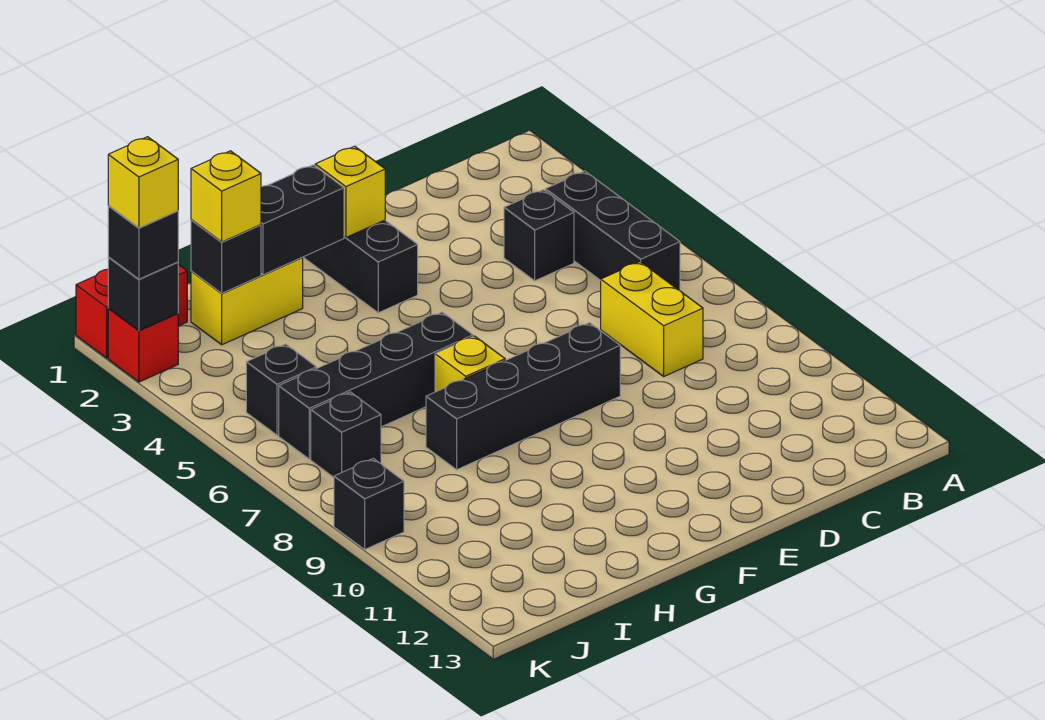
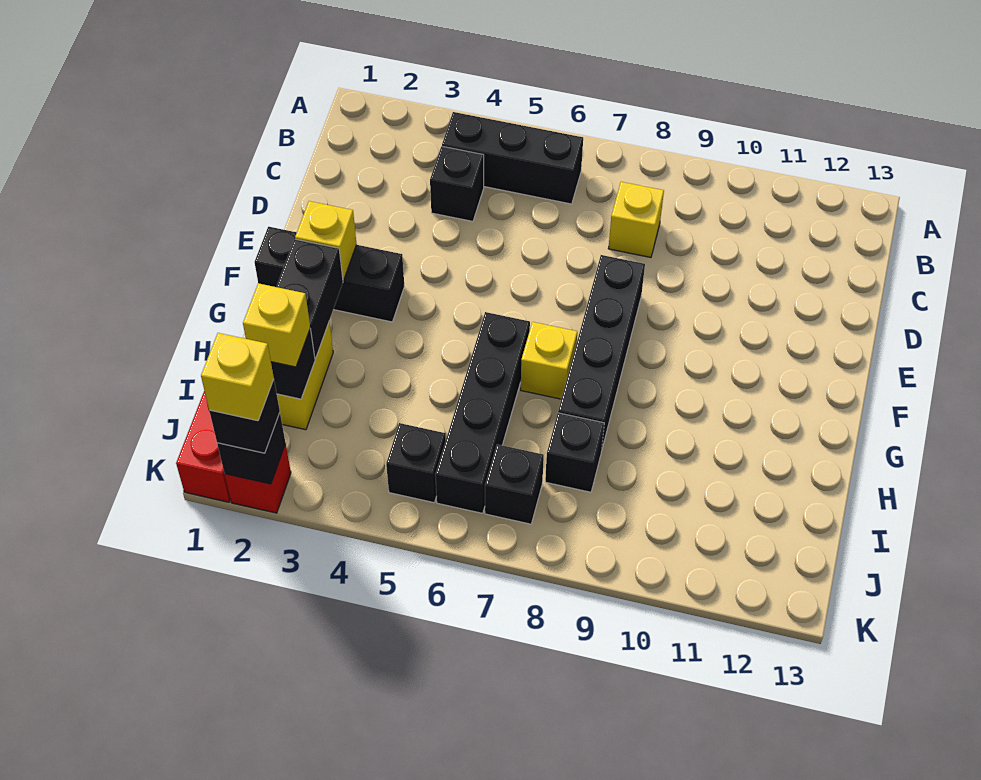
yellow brick C7:C8 level 1 -> yellow brick C8 level 1
black brick K9 level 1 -> black brick I8 level 1

